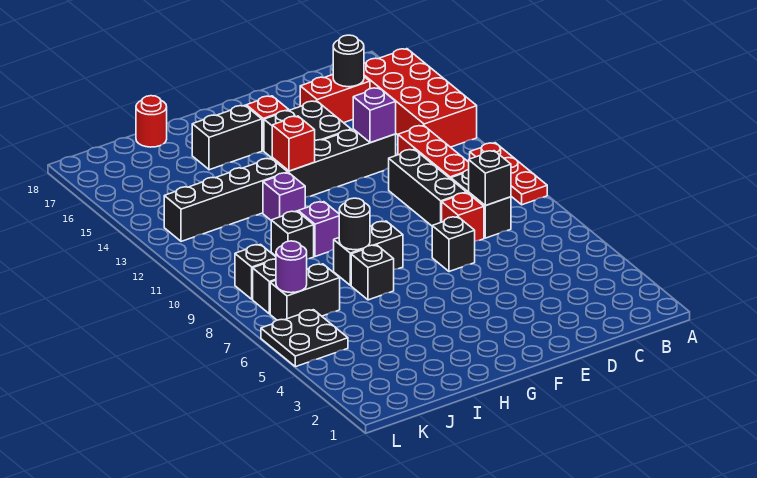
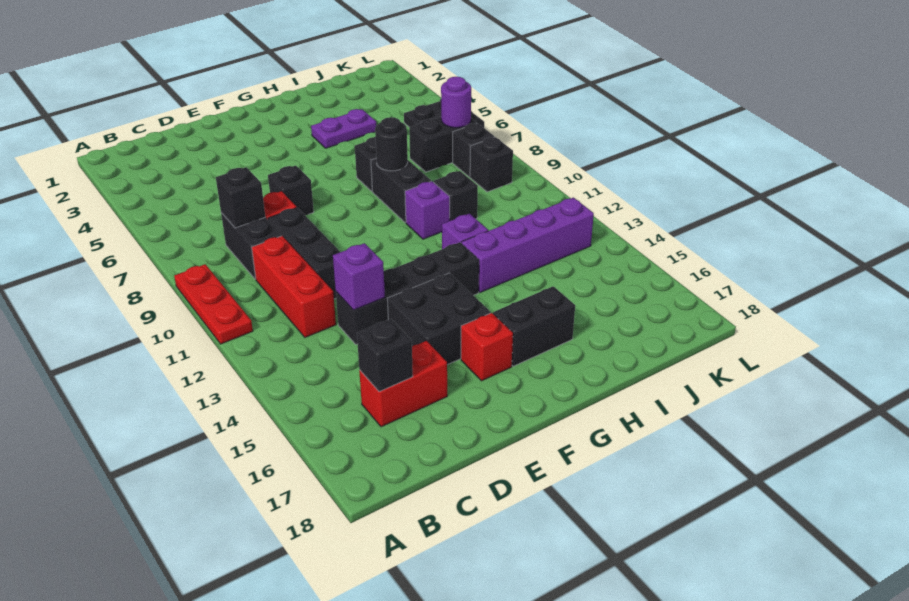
red brick A13:B16 level 1 -> none
black round brick C16 level 2 -> black brick C16 level 2
black brick G8:H8 level 1 -> black brick H8:H9 level 1
red brick G13 level 2 -> none
none -> purple plate H4:I4 level 1
black brick H13:K13 level 1 -> purple brick H13:K13 level 1
red round brick I18 level 1 -> none

